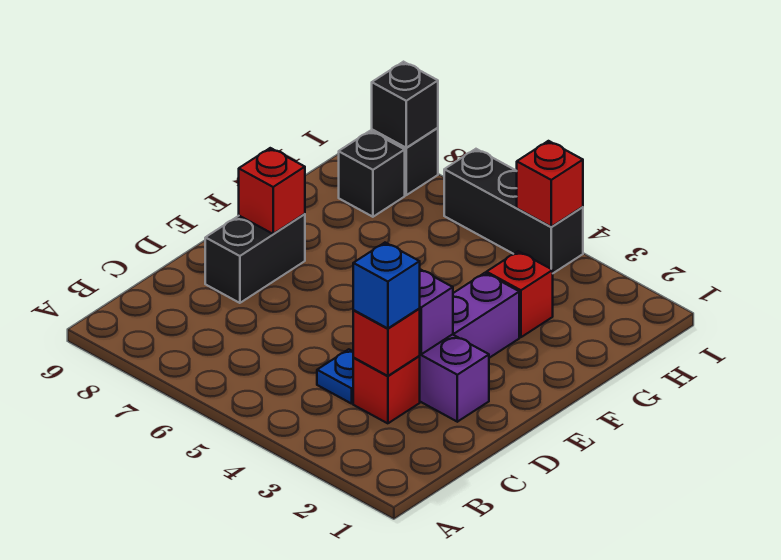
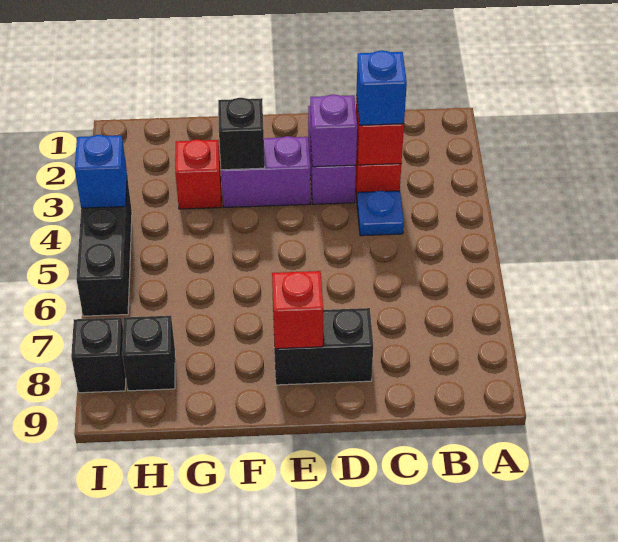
red brick I4 level 2 -> blue brick I4 level 2
black brick I8 level 2 -> black brick F3 level 2

